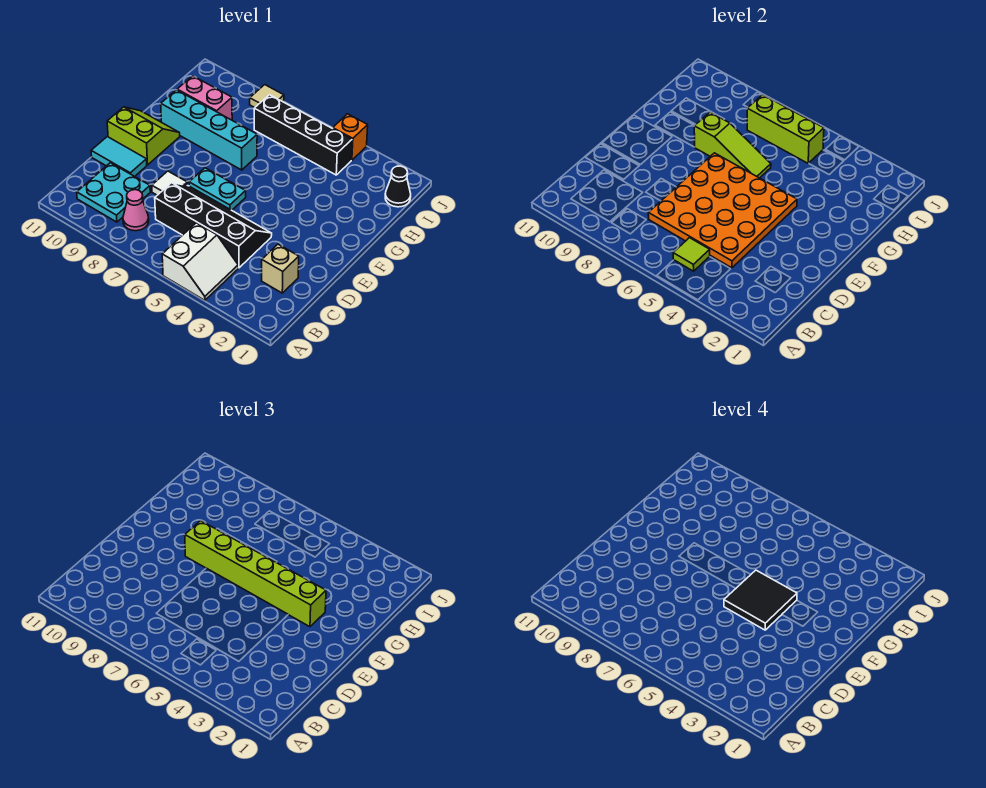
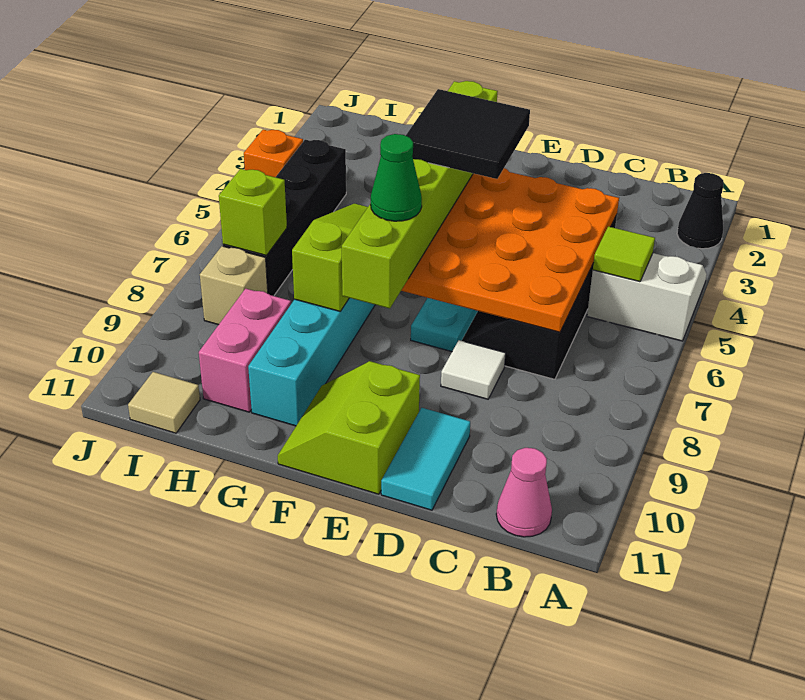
pink cone B8 level 1 -> pink cone B11 level 1
cyan plate B9:C10 level 1 -> none
tan brick C2 level 1 -> tan brick I8 level 1
none -> green cone F7 level 4
black cone I1 level 1 -> black cone A2 level 1
lime brick I5:I7 level 2 -> lime brick I7 level 2
tan tile J8 level 1 -> tan tile I11 level 1

